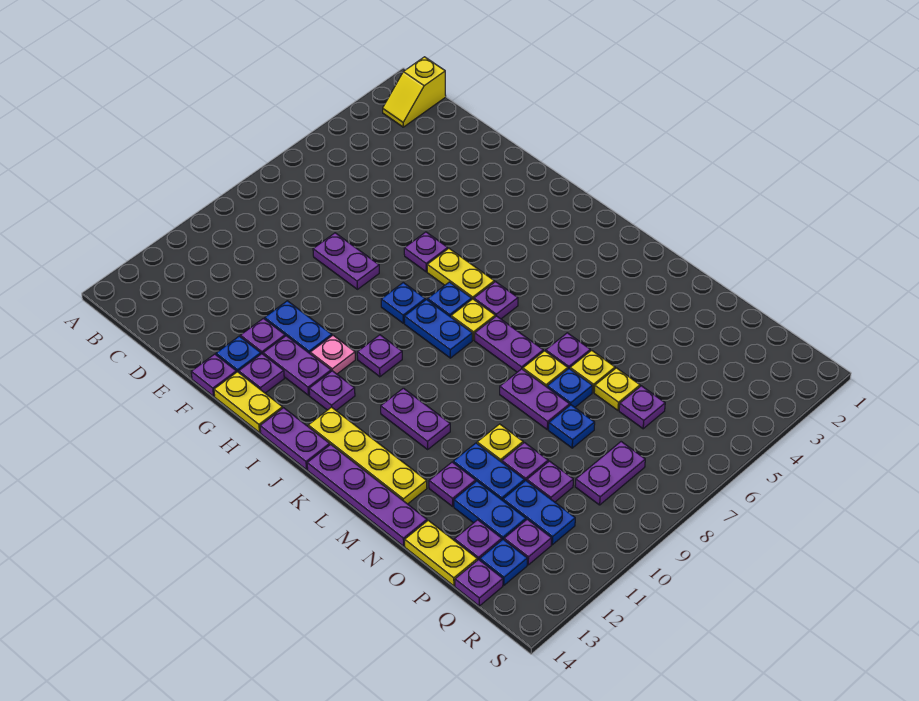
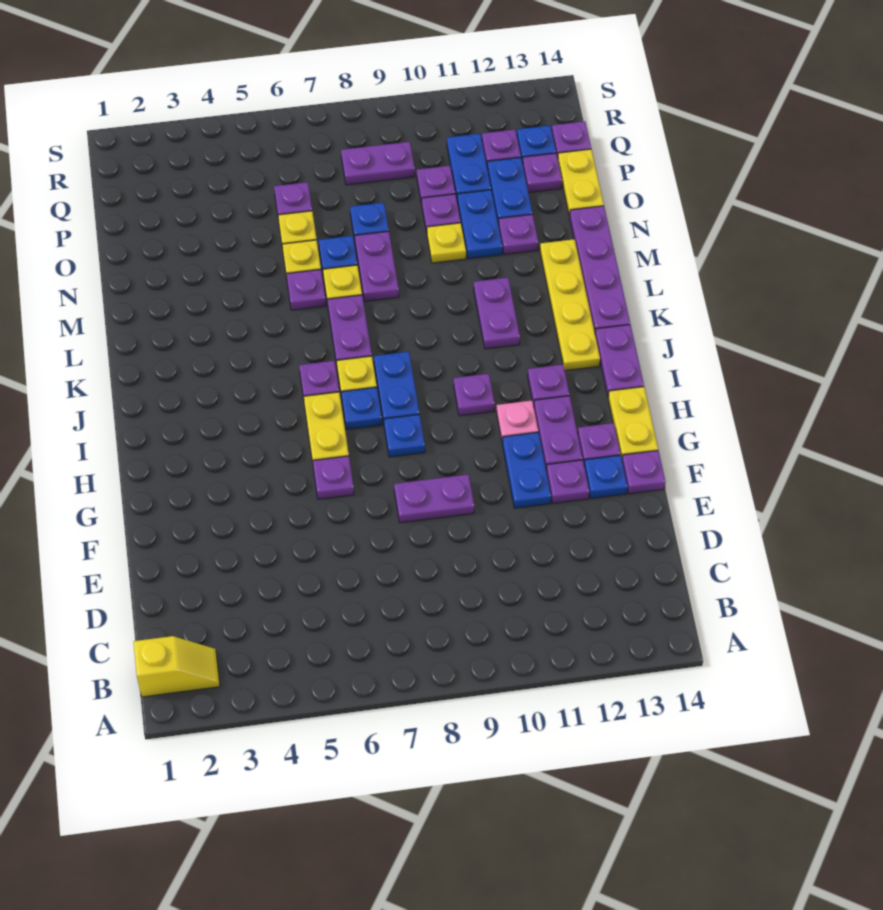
purple plate E8:F8 level 1 -> purple plate F8:F9 level 1

